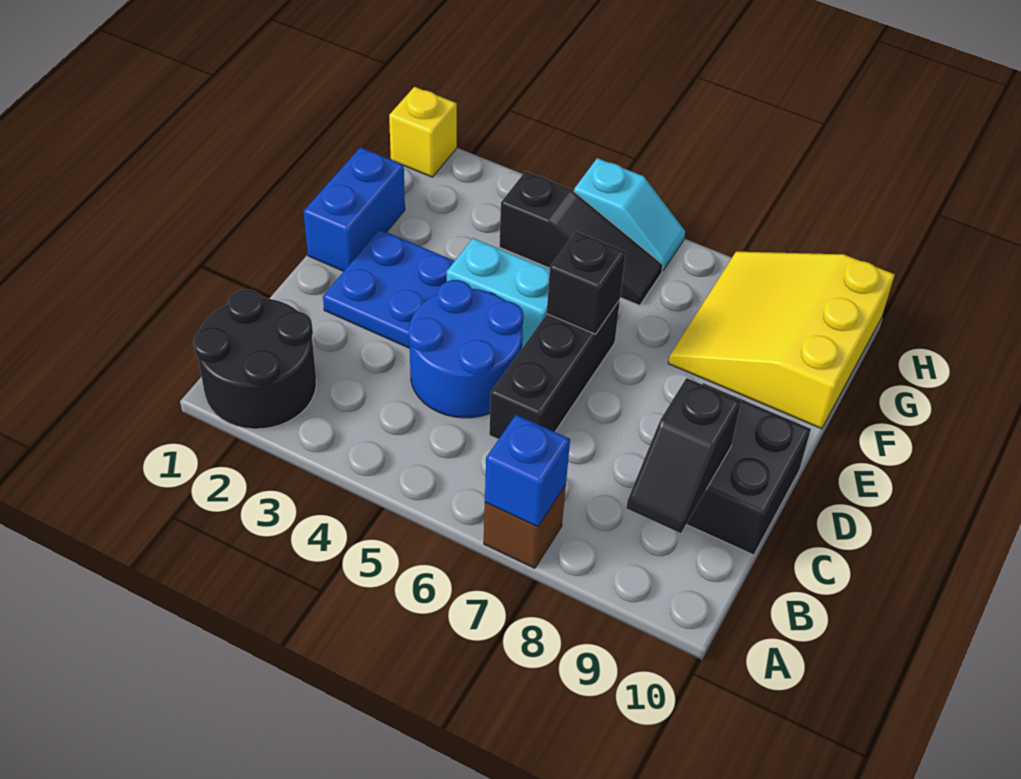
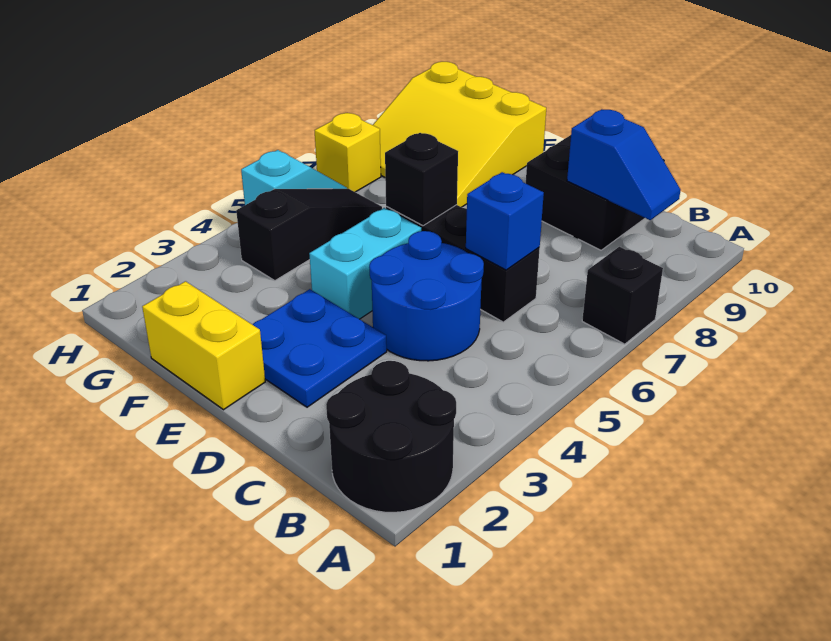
brown brick A7 level 1 -> black brick A7 level 1
blue brick A7 level 2 -> blue brick C6 level 2
black slope B9:C9 level 2 top C -> blue slope B9:C9 level 2 top C
blue brick E1:F1 level 1 -> yellow brick E1:F1 level 1
yellow brick H1 level 1 -> yellow brick H7 level 1

